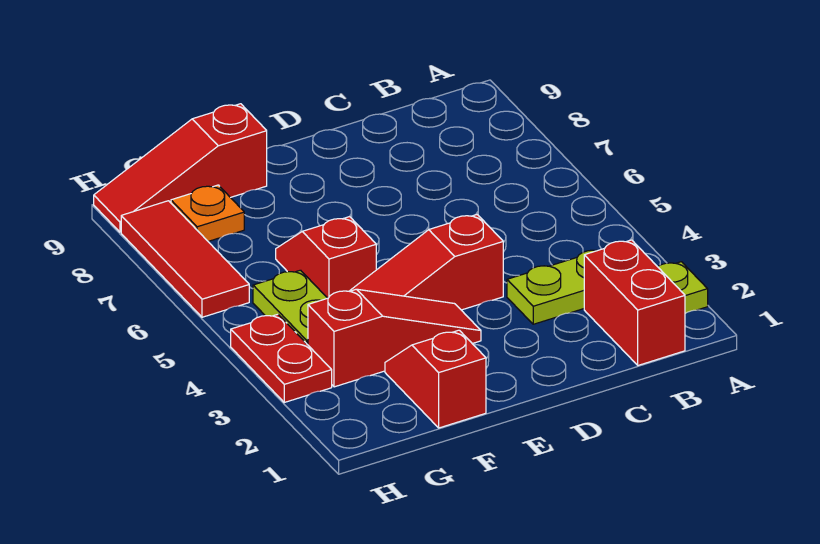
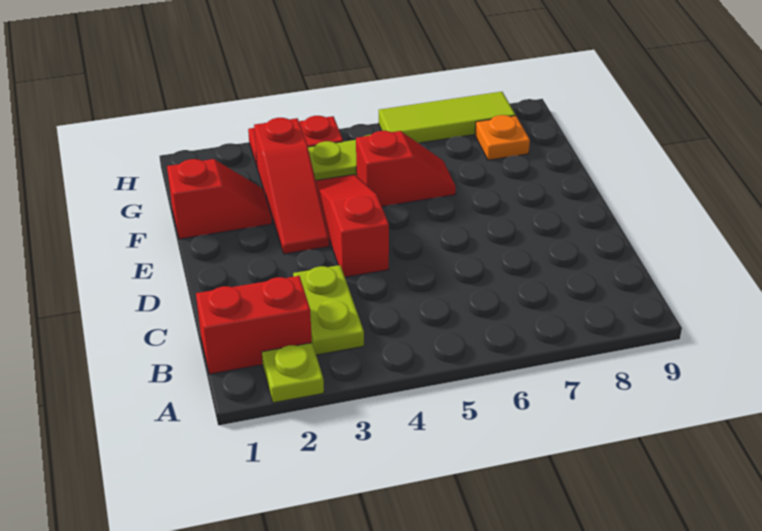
red slope F9:H9 level 1 top F -> none
red tile H6:H8 level 1 -> lime tile H6:H8 level 1

